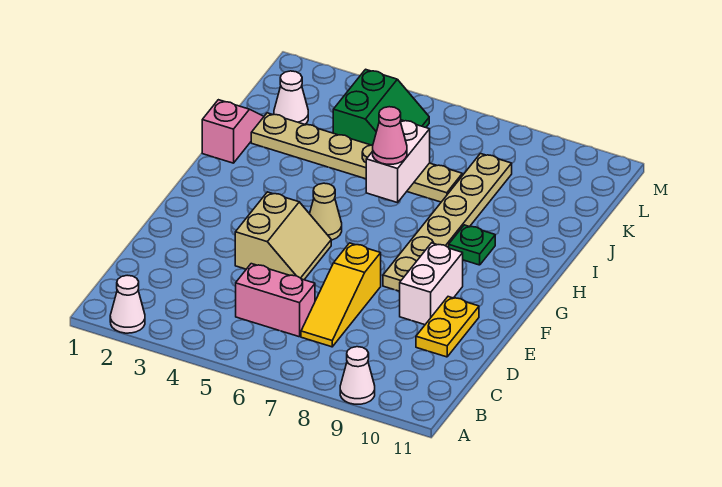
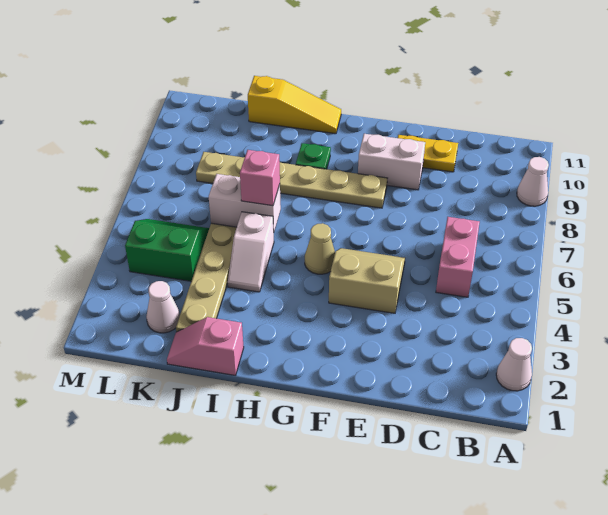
yellow slope C7:E7 level 1 top E -> yellow slope H11:J11 level 1 top J
none -> white slope I4:I5 level 1 top 5
pink cone I6 level 3 -> pink brick I6 level 3

